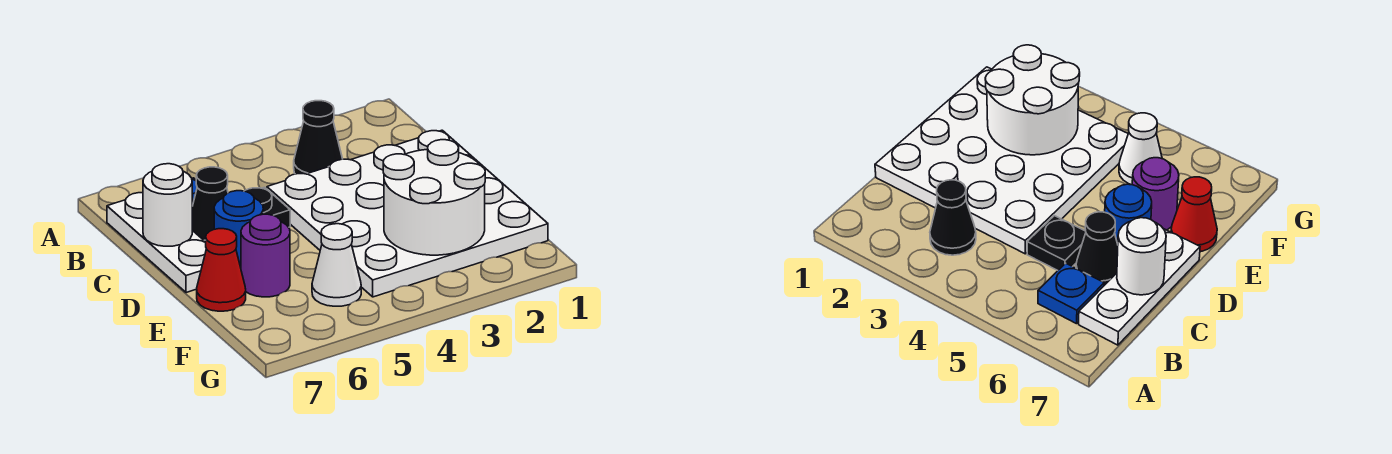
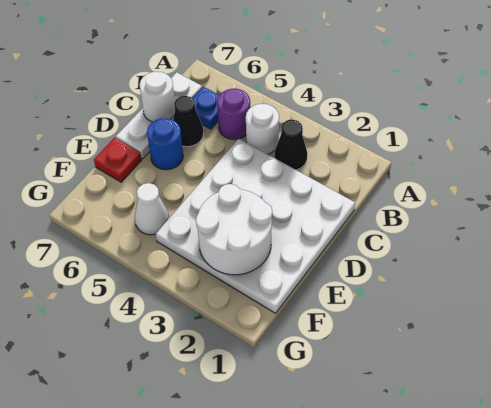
none -> white round brick B4 level 1
black plate C5 level 1 -> none
purple round brick E6 level 1 -> purple round brick B5 level 1
red cone E7 level 1 -> red plate E7 level 1

